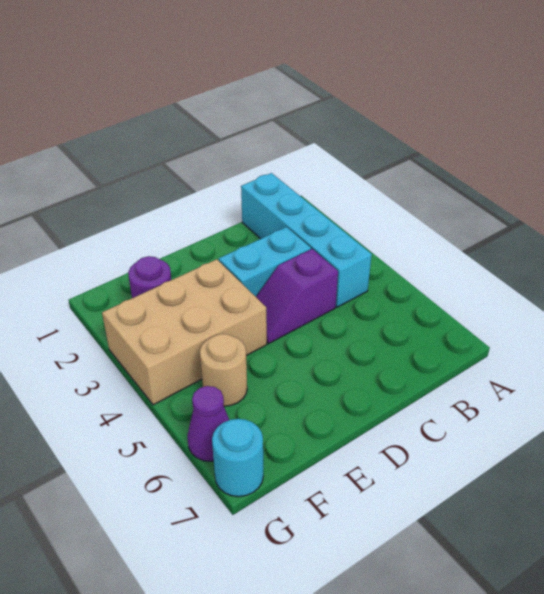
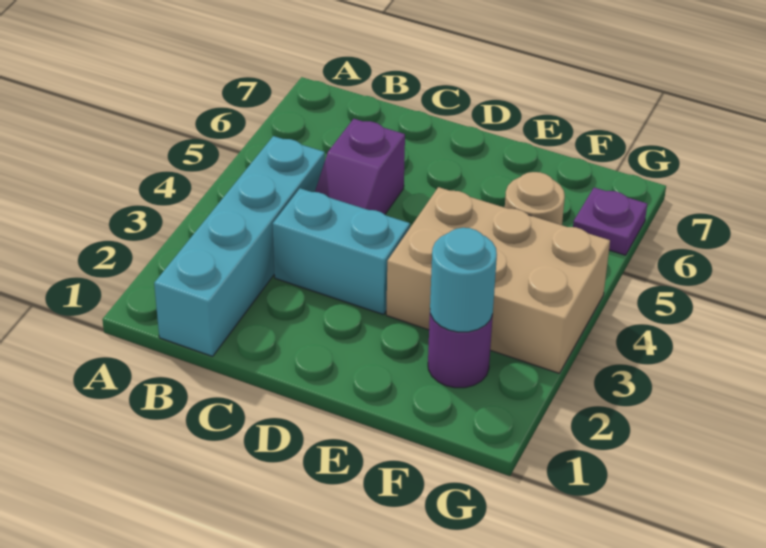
purple slope C4:D4 level 1 top C -> purple slope C4:C5 level 1 top 5
purple cone G6 level 1 -> purple plate G6 level 1
cyan round brick G7 level 1 -> cyan round brick F2 level 2

